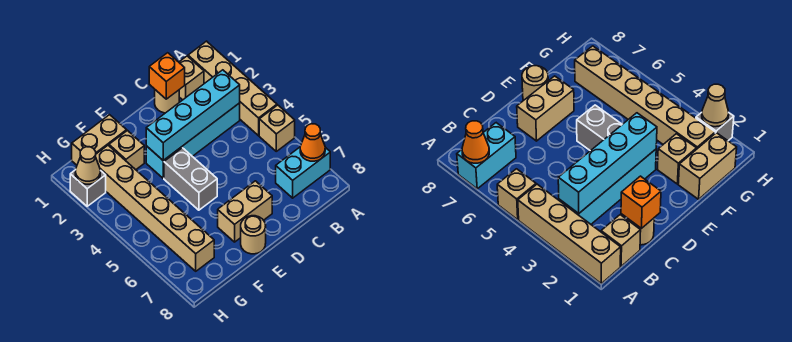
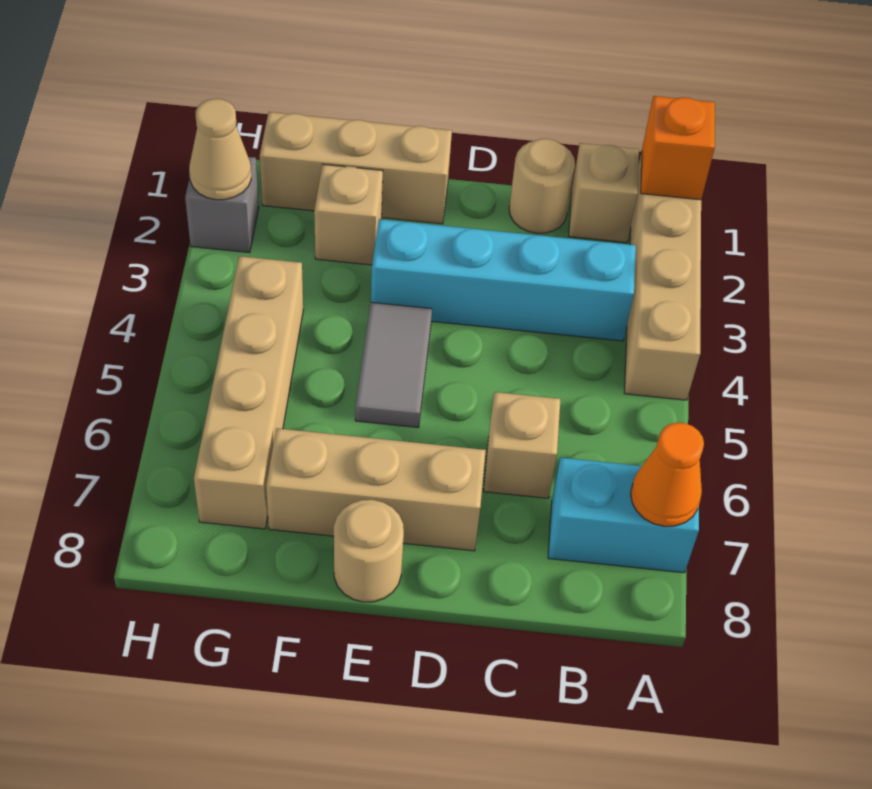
tan brick A5 level 1 -> tan brick C6 level 1
cyan brick B3:E3 level 2 -> none
orange brick C1 level 2 -> orange brick A1 level 2
tan brick D7:E7 level 1 -> tan brick D7:F7 level 1
grey brick E4:E5 level 1 -> grey tile E4:E5 level 1
tan brick F1:G1 level 1 -> tan brick E1:G1 level 1
tan brick G2:G7 level 1 -> tan brick G4:G7 level 1

